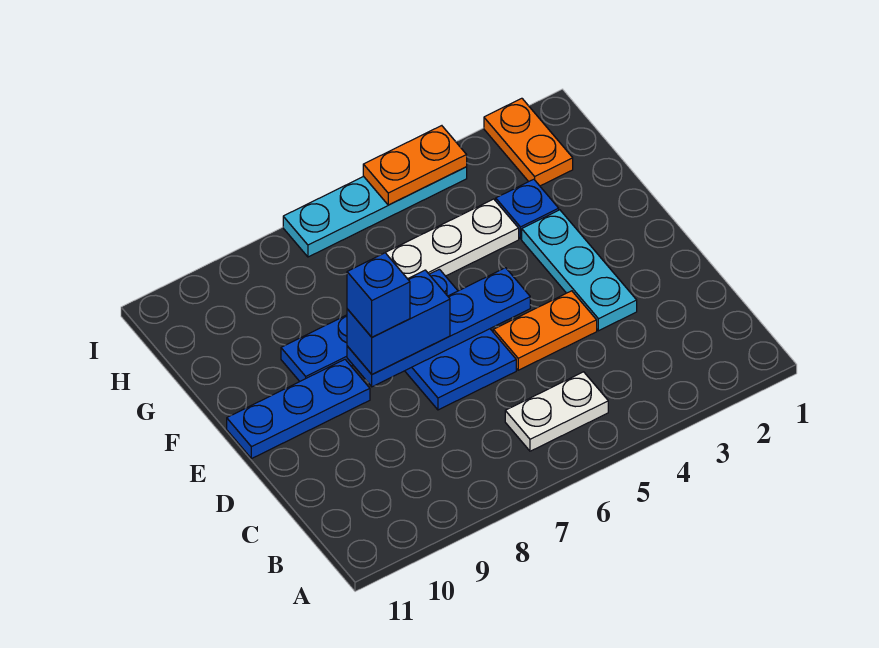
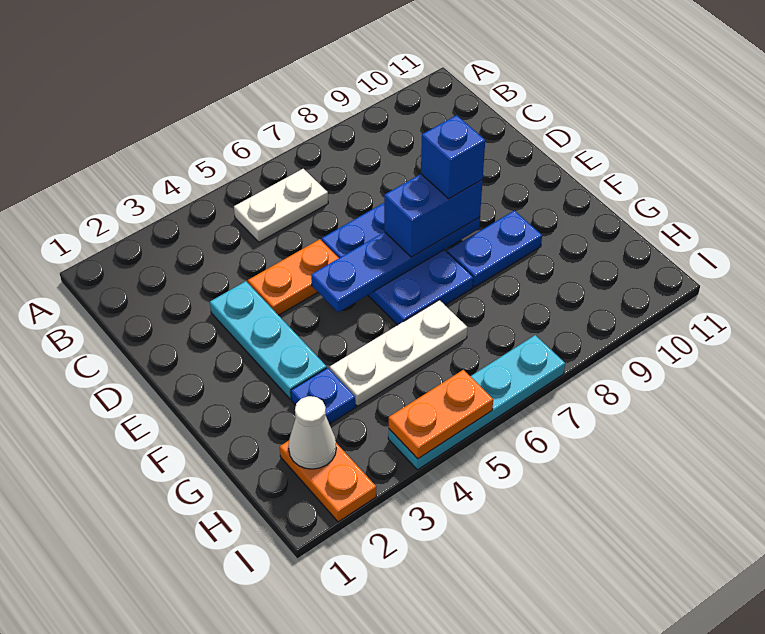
blue plate E9:E11 level 1 -> none
none -> white cone H2 level 2

